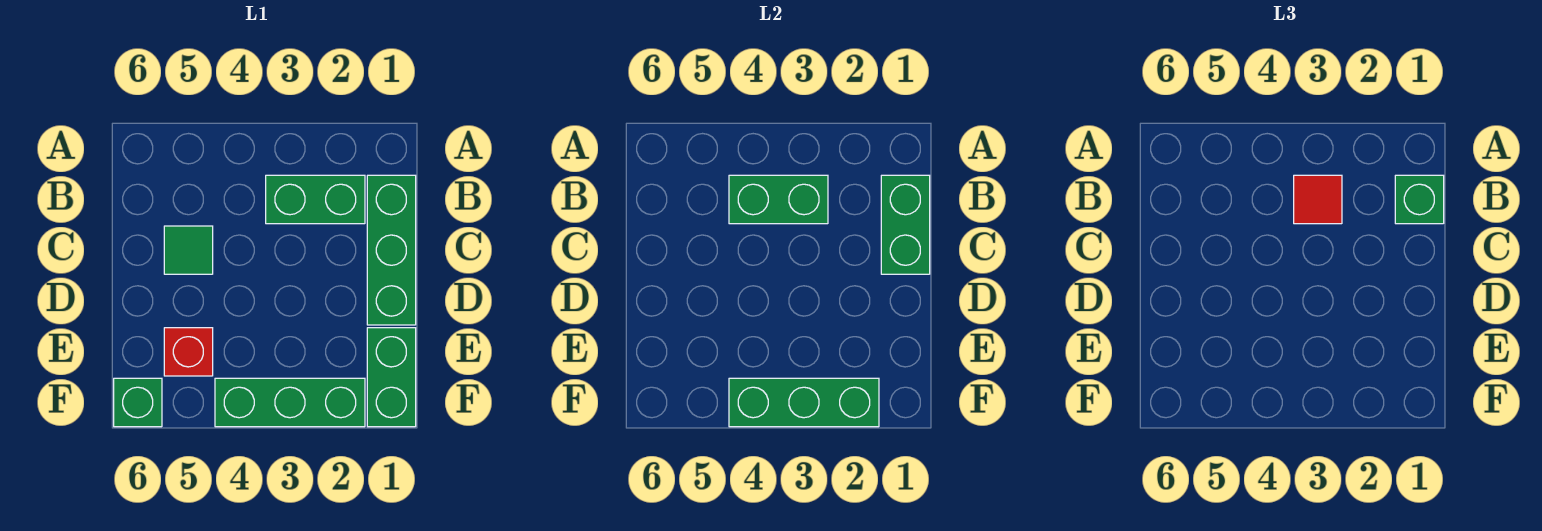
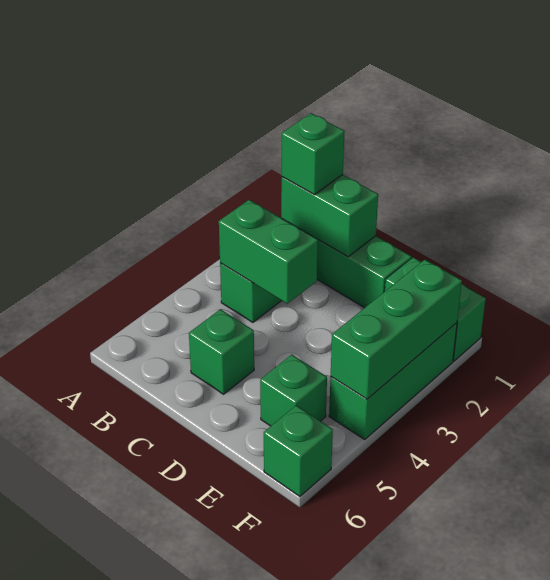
green brick B3:B4 level 2 -> green brick B3:C3 level 2
red tile B3 level 3 -> none
green tile C5 level 1 -> green brick C5 level 1
red brick E5 level 1 -> green brick E5 level 1

